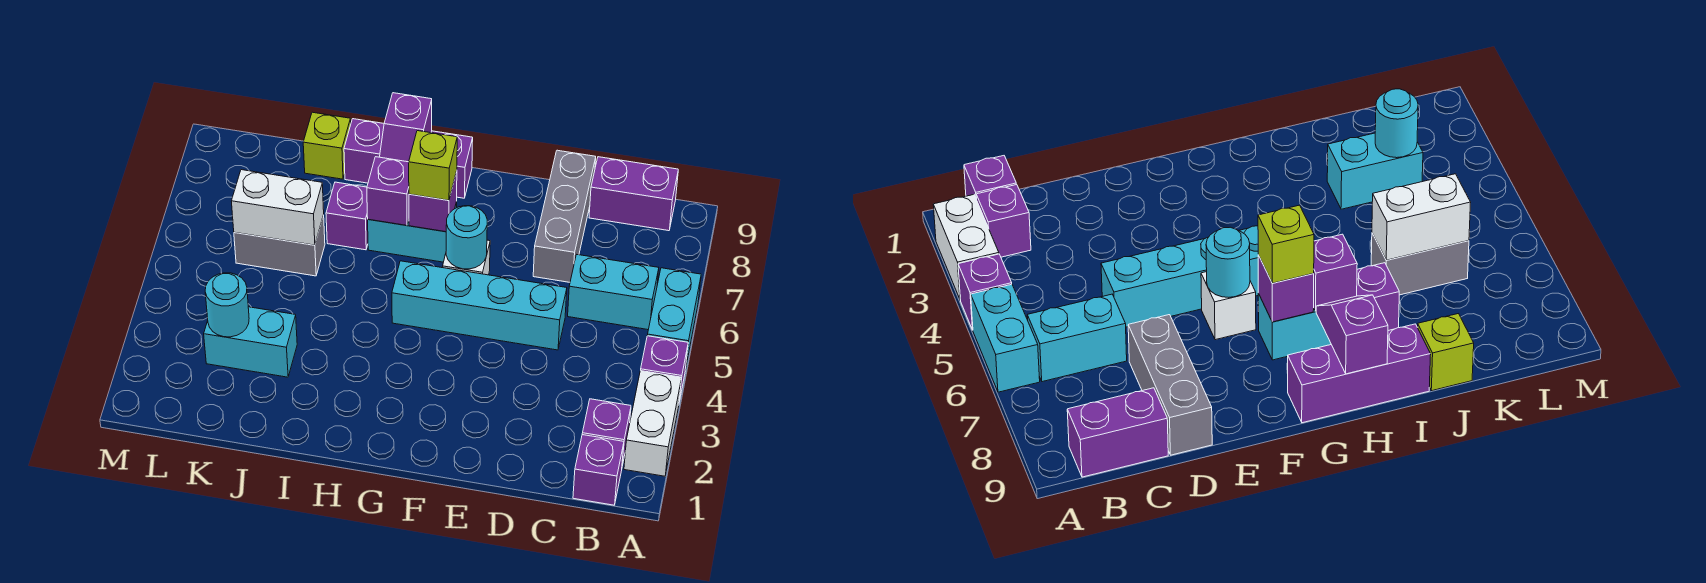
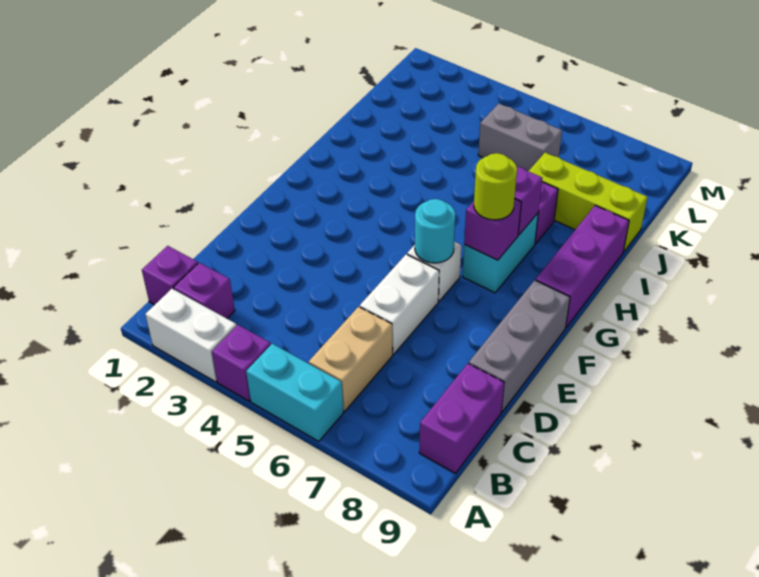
cyan brick B6:C6 level 1 -> tan brick B6:C6 level 1
cyan brick D5:G5 level 1 -> none
grey brick D7:D9 level 1 -> grey brick D9:F9 level 1
lime brick G7 level 3 -> lime round brick G7 level 3
purple slope H8:H9 level 2 top 9 -> none
cyan brick J3:K3 level 1 -> none
grey brick J6:K6 level 1 -> grey brick K5:K6 level 1
white brick J6:K6 level 2 -> white brick D6:E6 level 1
lime brick J9 level 1 -> lime brick J7:J9 level 1
cyan round brick K3 level 2 -> none

